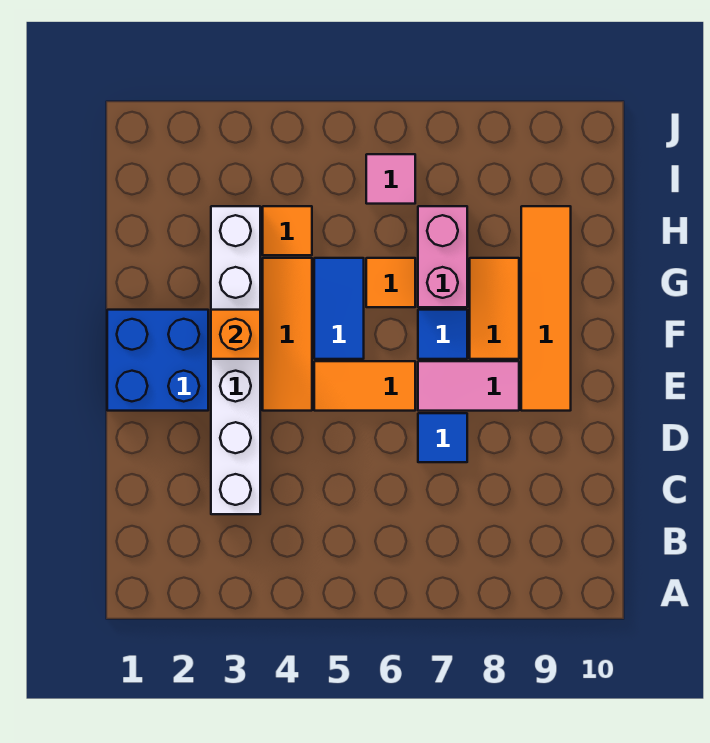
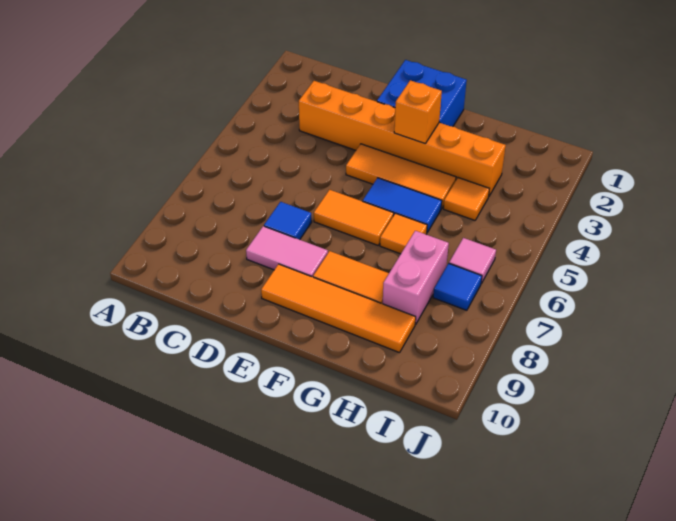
white brick C3:H3 level 1 -> orange brick C3:H3 level 1
orange tile E5:E6 level 1 -> orange tile E6:F6 level 1
pink tile E7:E8 level 1 -> pink tile D8:E8 level 1
blue tile F7 level 1 -> blue tile I7 level 1
pink brick G7:H7 level 1 -> pink brick H7:H8 level 1

